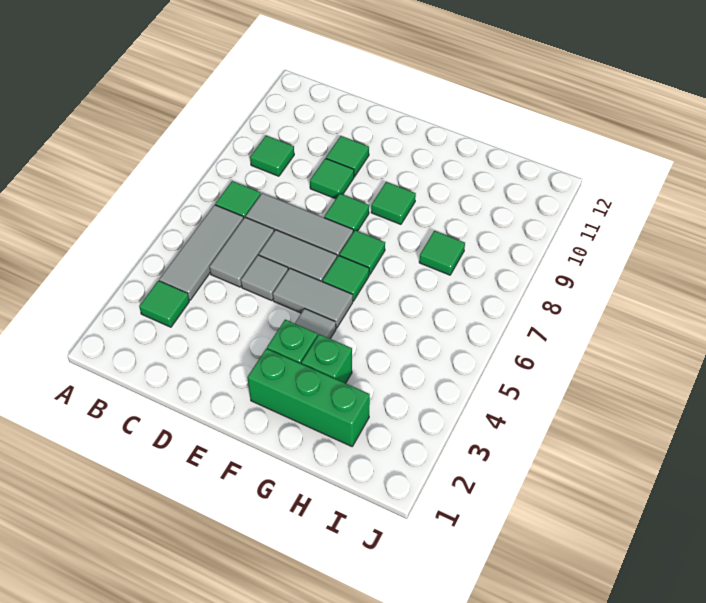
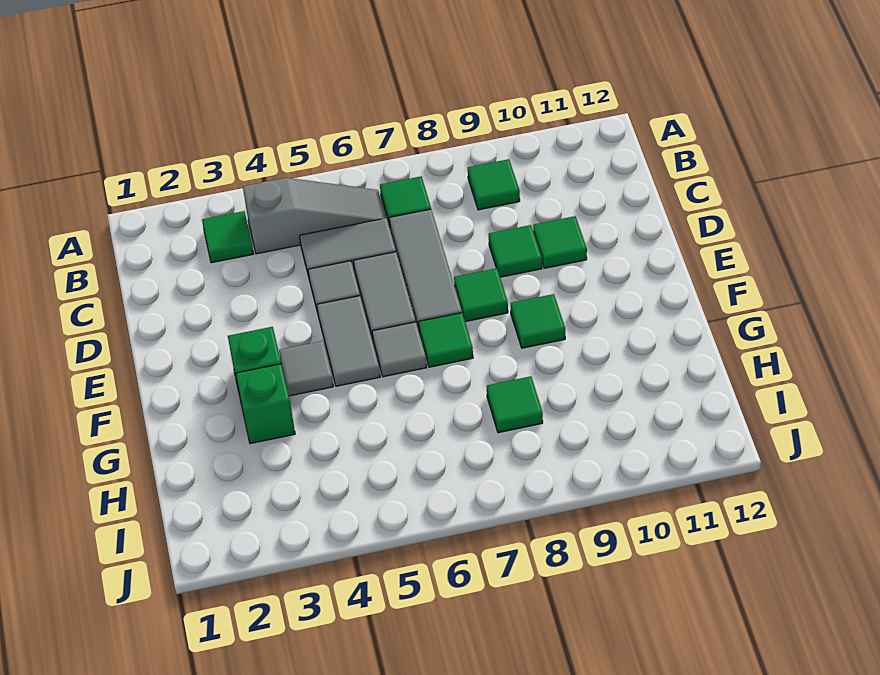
grey tile B4:B6 level 1 -> grey slope B4:B6 level 1 top 4
green brick F2:H2 level 1 -> none
green tile F6 level 1 -> grey tile F6 level 1

